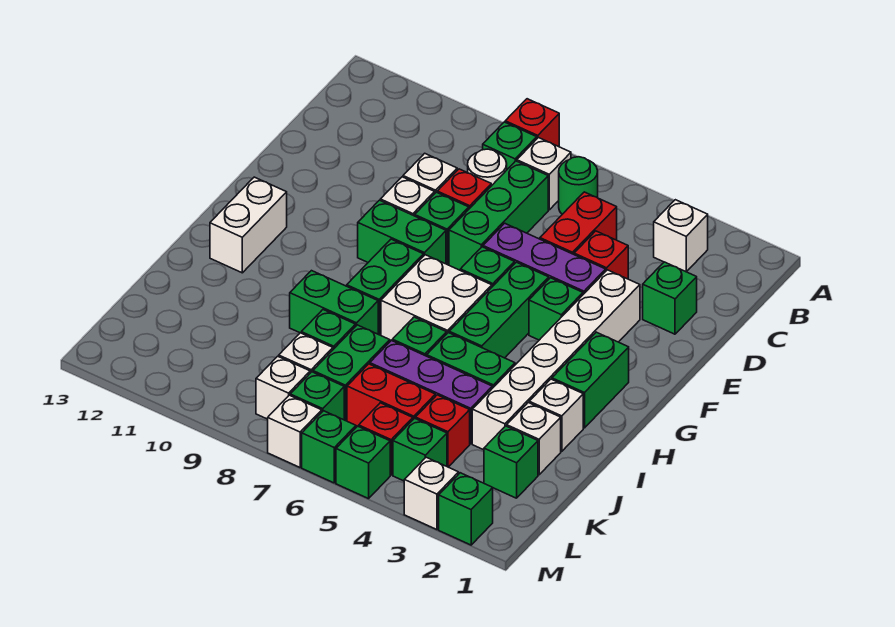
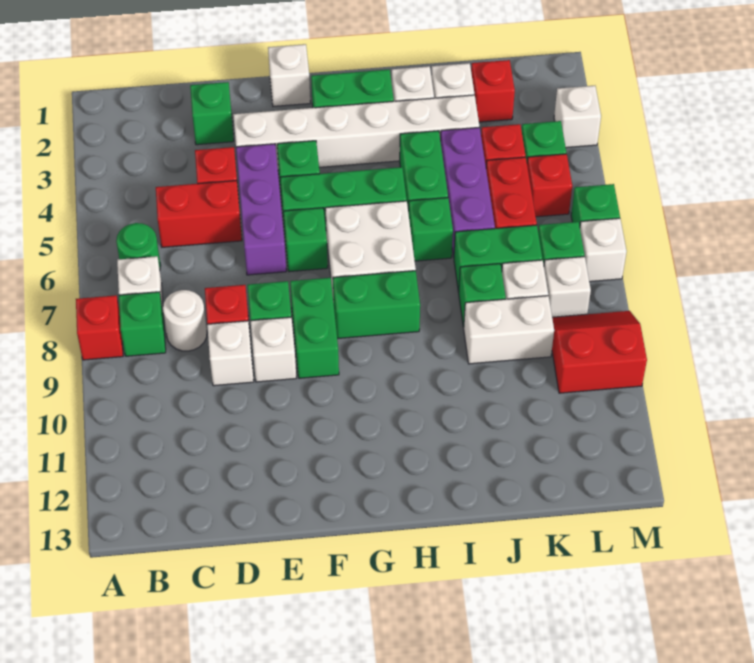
white brick B3 level 1 -> white brick F1 level 1
green brick C7:E7 level 1 -> none
white brick G12:H12 level 1 -> white brick J9:K9 level 1
green brick I8:I9 level 1 -> none
green brick K2 level 1 -> red brick K2 level 1
none -> red slope L9:M10 level 1 top 10
green brick M2 level 1 -> none
green brick M5 level 1 -> none

